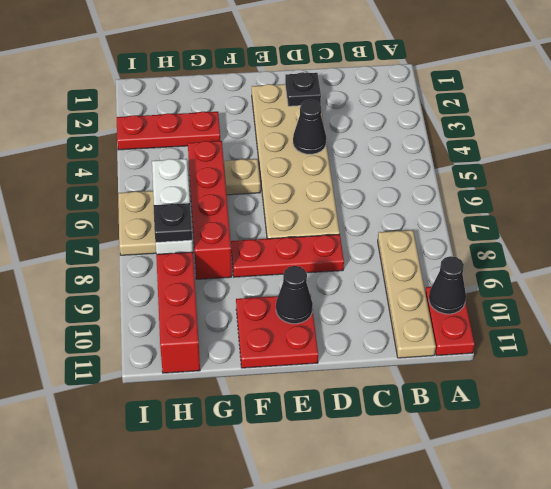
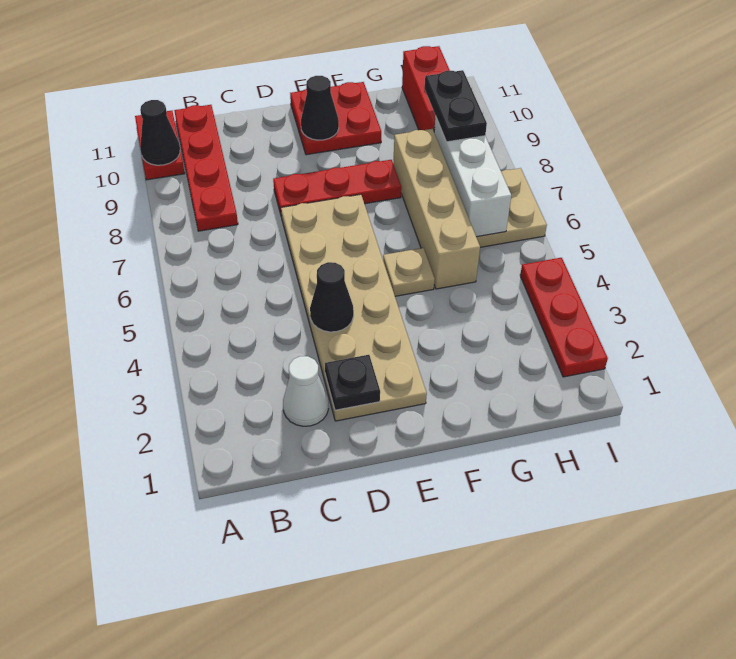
tan plate B8:B11 level 1 -> red plate B8:B11 level 1
none -> white cone C2 level 1
red plate G3:I3 level 1 -> red plate I2:I4 level 1
red brick G5:G8 level 1 -> tan brick G5:G8 level 1
black plate H8 level 3 -> black plate H8:H9 level 3

